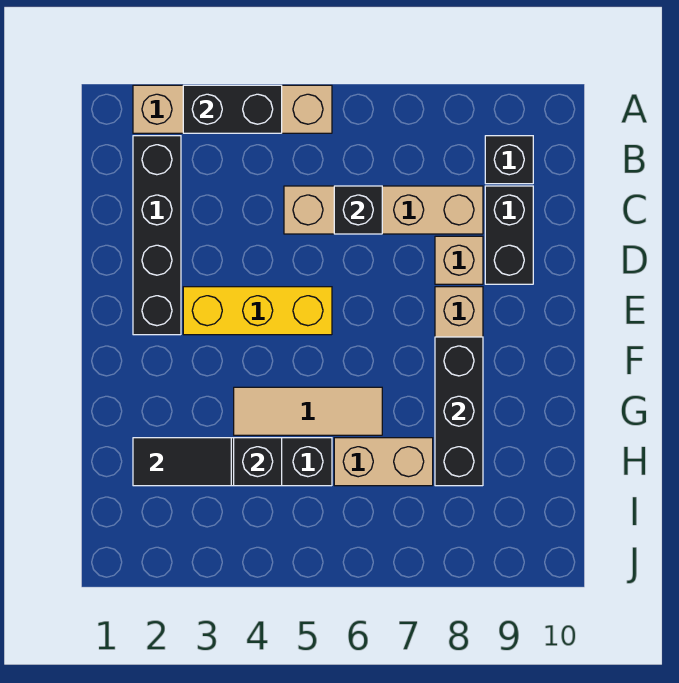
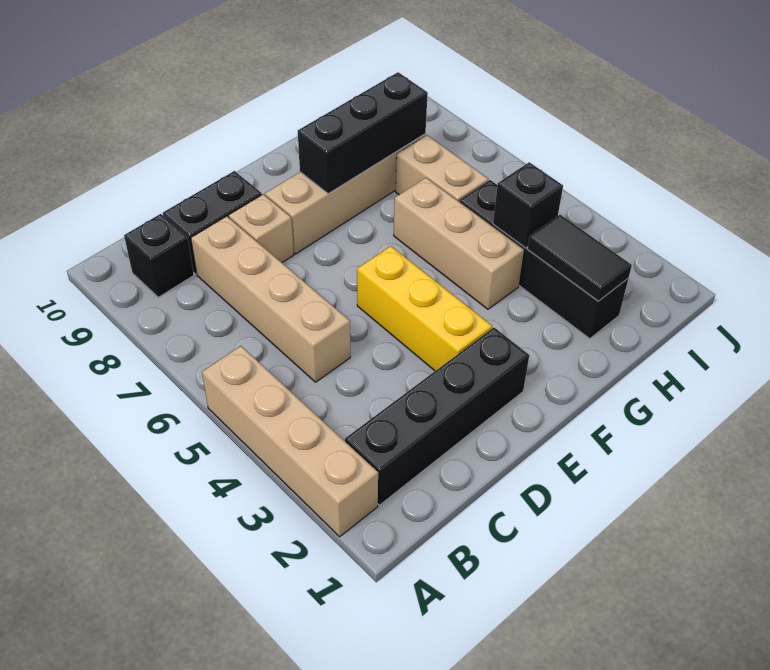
black brick A3:A4 level 2 -> none
black brick C6 level 2 -> none
tan tile G4:G6 level 1 -> tan brick G4:G6 level 1

